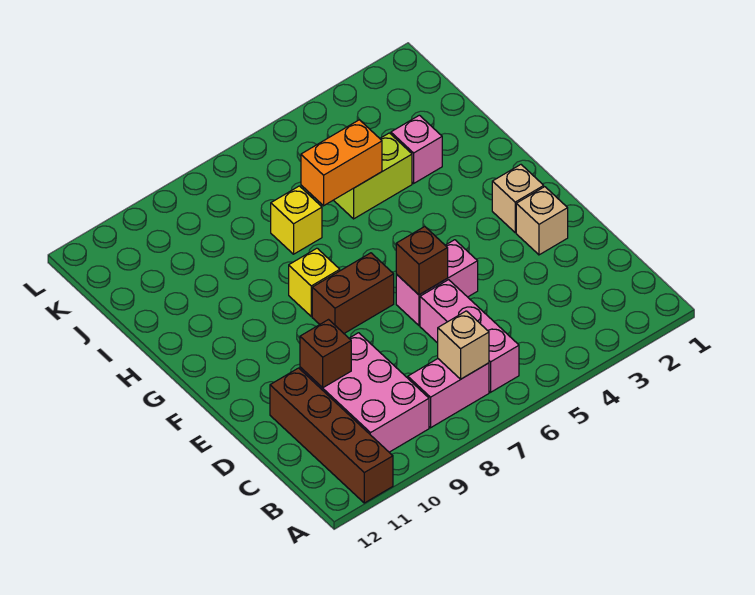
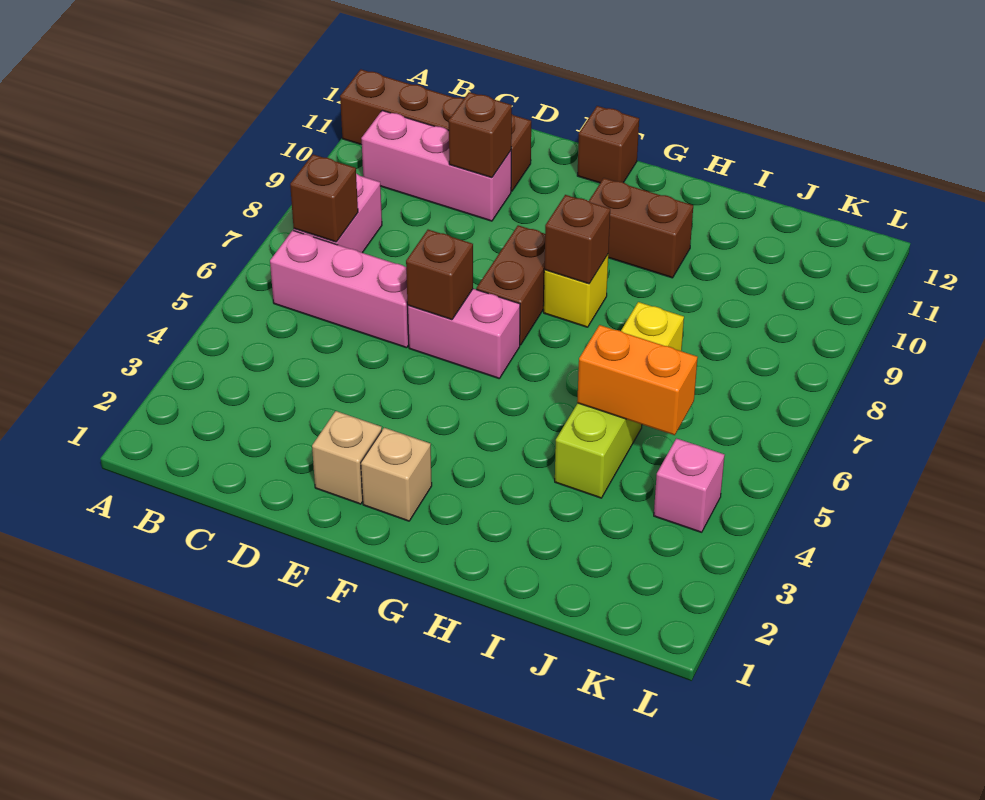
tan brick B7 level 2 -> brown brick B7 level 2
pink brick B9:D10 level 1 -> pink brick B10:D10 level 1
pink brick E5:E6 level 1 -> pink brick E6:F6 level 1
none -> brown brick F12 level 1
none -> brown brick G8 level 2
none -> brown brick G10:H10 level 1
pink brick I3 level 1 -> pink brick K4 level 1
orange brick I5:I6 level 2 -> orange brick I5:J5 level 2

